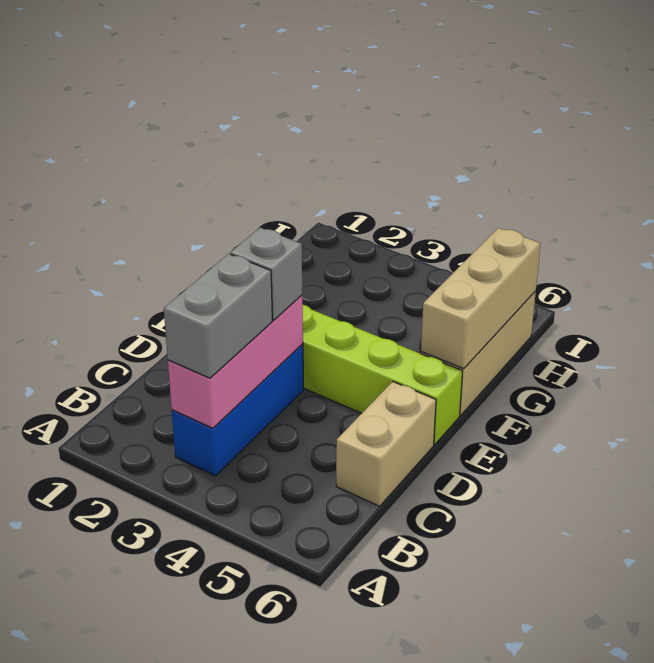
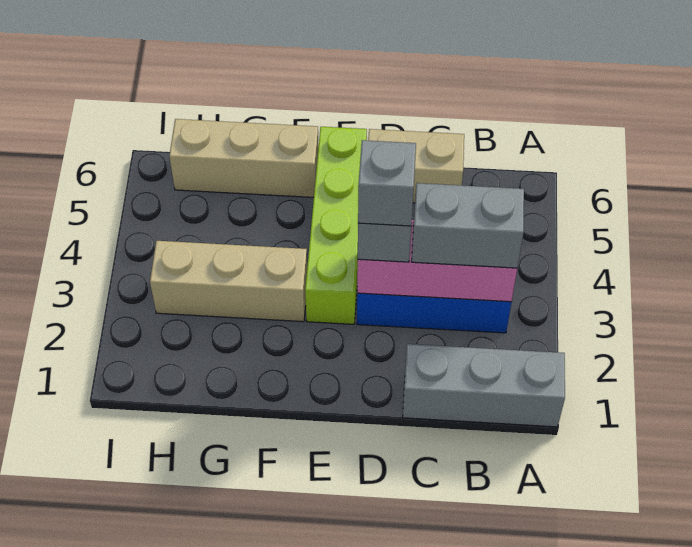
none -> grey brick A1:C1 level 1
none -> grey brick D3 level 4
tan brick F6:H6 level 2 -> tan brick F3:H3 level 1

